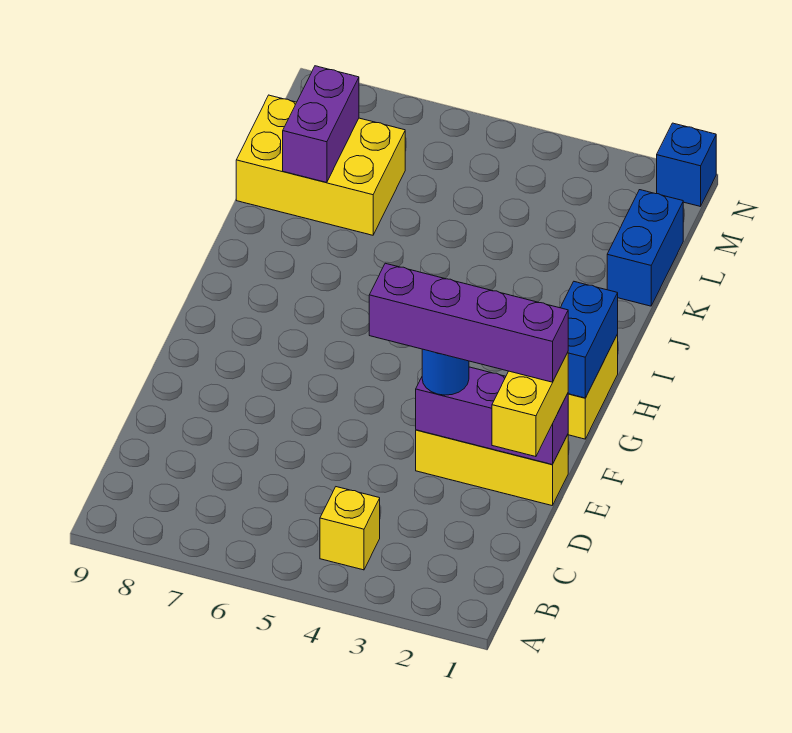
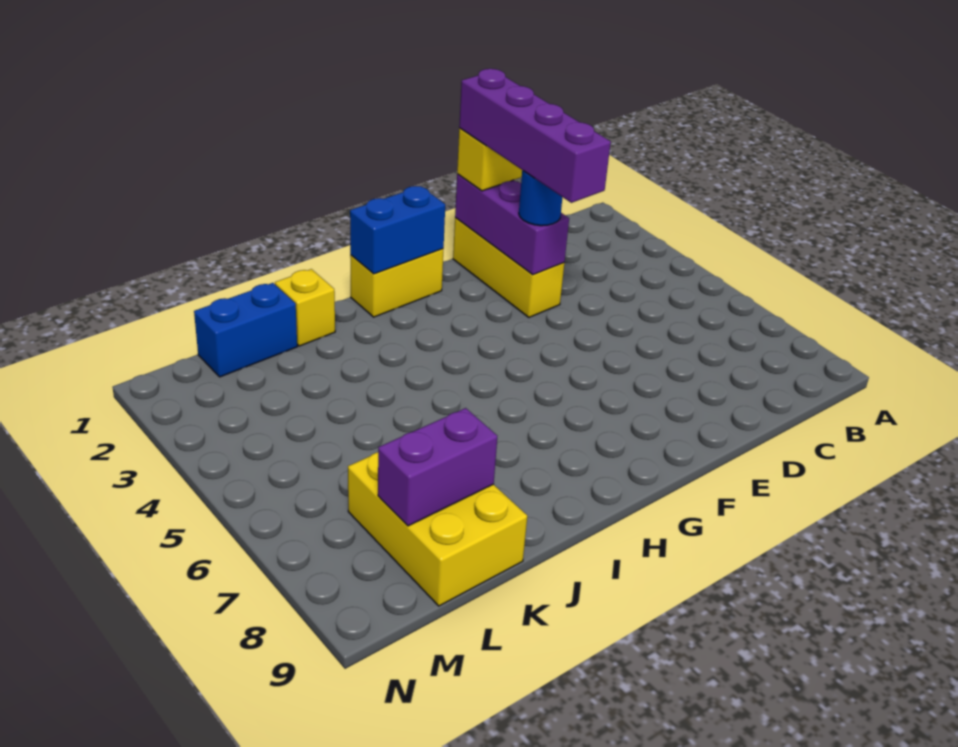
yellow brick B4 level 1 -> yellow brick J1 level 1
blue brick N1 level 1 -> none

